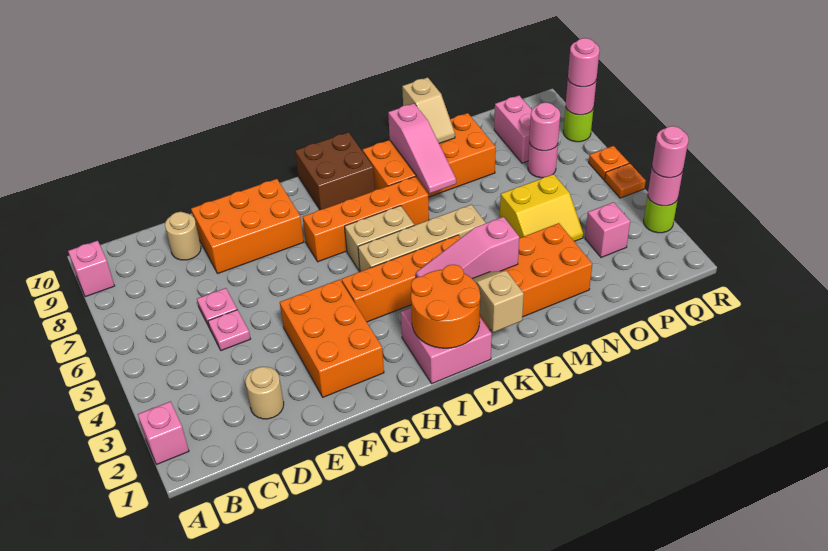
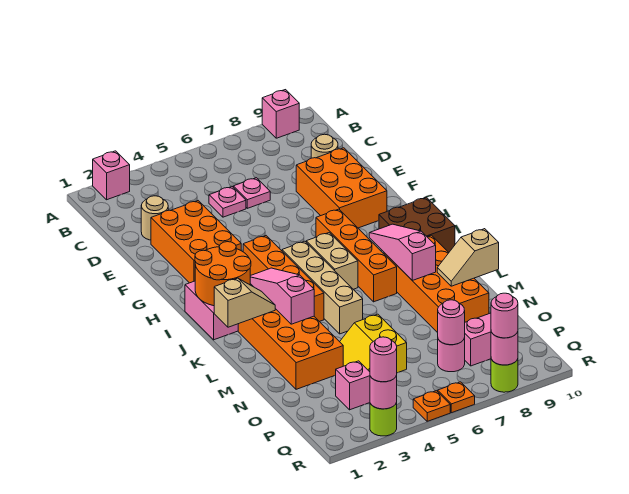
orange brick F2:G4 level 1 -> orange brick E2:G3 level 1
pink slope L7:L9 level 2 top 9 -> pink slope J8:L8 level 2 top L

